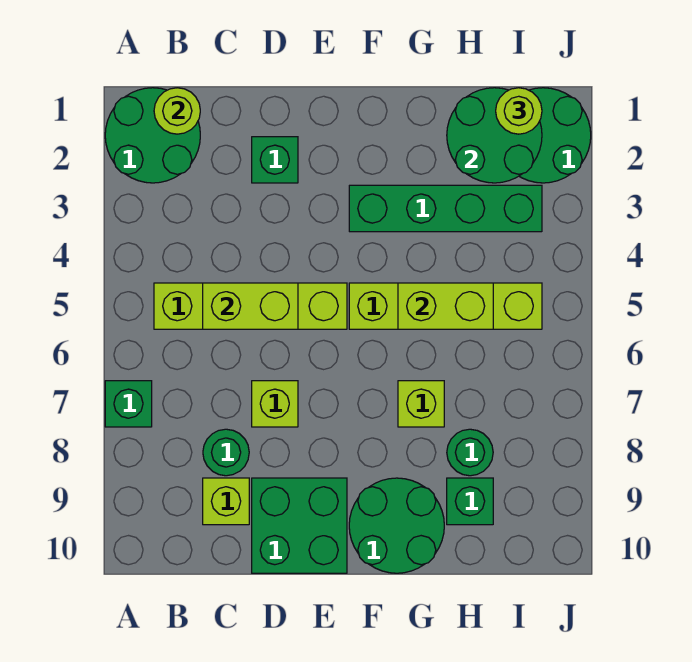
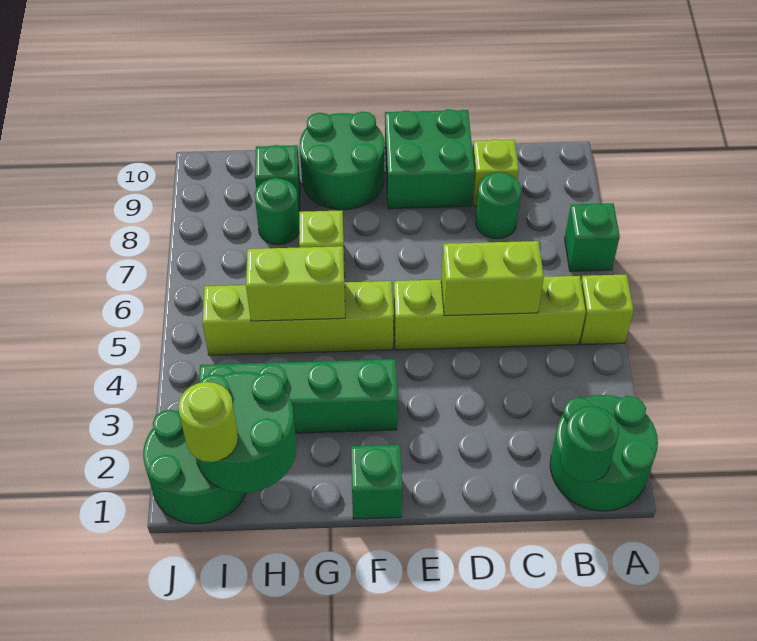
lime round brick B1 level 2 -> green round brick B1 level 2
green brick D2 level 1 -> green brick F1 level 1
lime brick D7 level 1 -> lime brick A5 level 1

